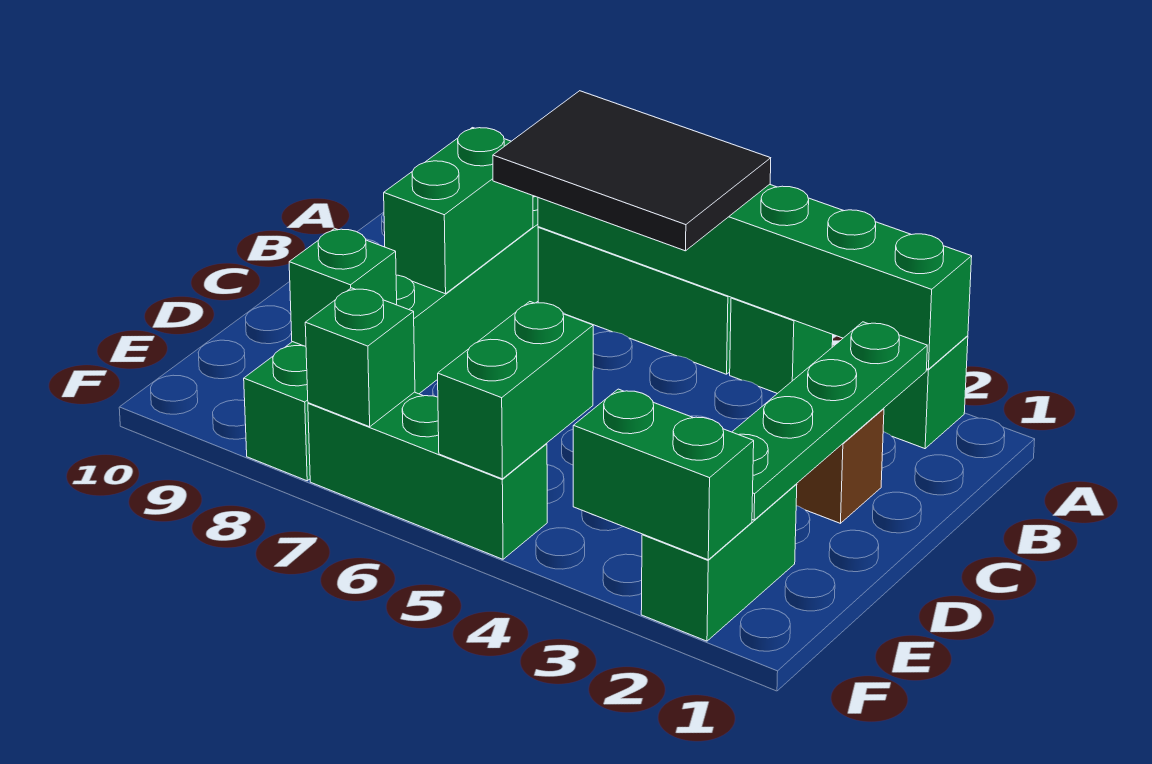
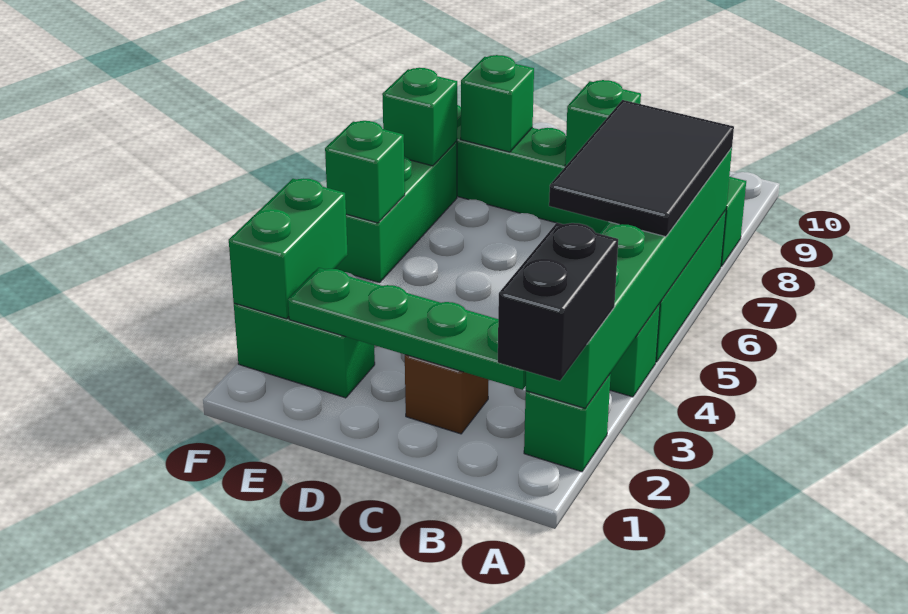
none -> black brick A1:A2 level 3
green brick B8:C8 level 2 -> green brick C8 level 2
green brick E5:F5 level 2 -> green brick F5 level 2

